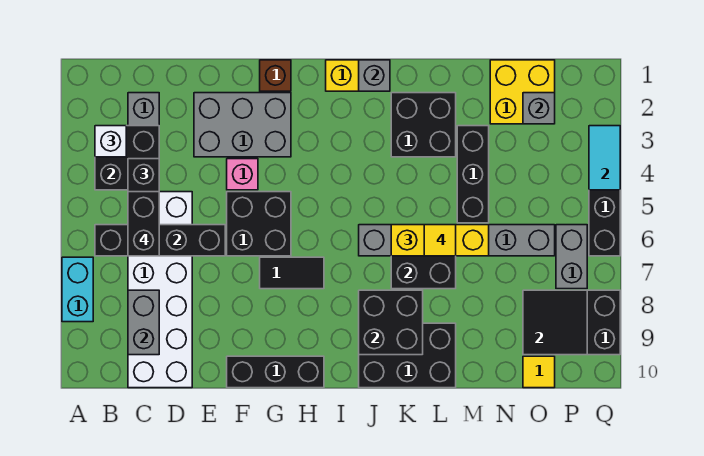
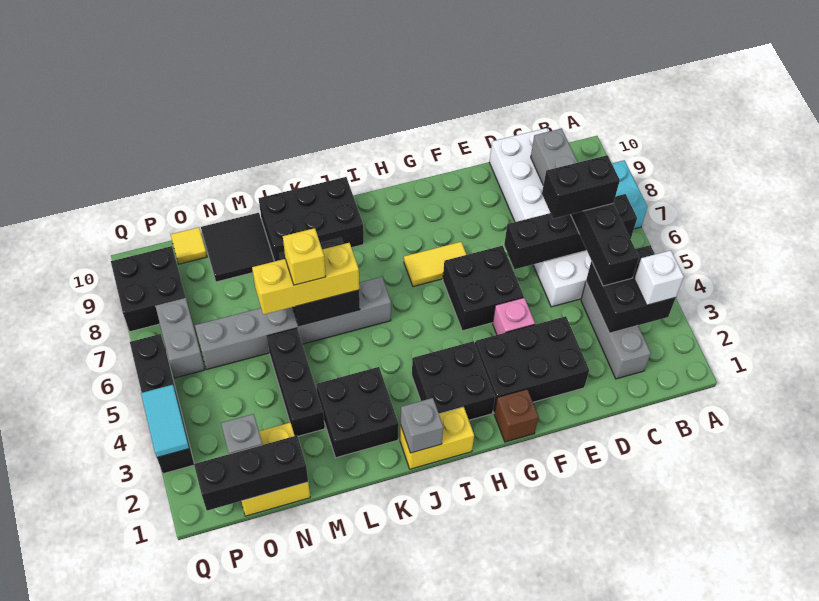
black brick C5:C6 level 4 -> black brick C6:D6 level 4
grey brick E2:G3 level 1 -> black brick E2:G3 level 1
black brick F10:H10 level 1 -> black brick N1:P1 level 2
black tile G7:H7 level 1 -> yellow tile G7:H7 level 1
black brick J8:K9 level 2 -> black brick H2:I3 level 1
yellow tile L6 level 4 -> yellow brick L6 level 4
black tile O8:P9 level 2 -> black tile M9:N10 level 1

